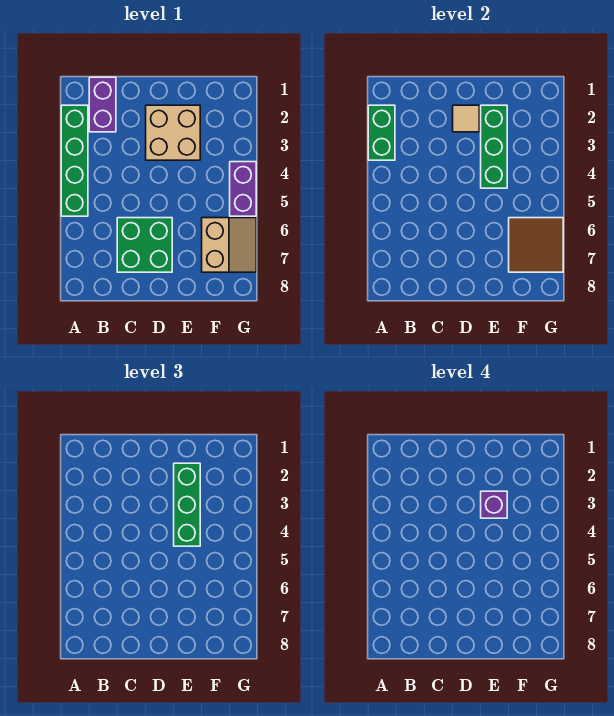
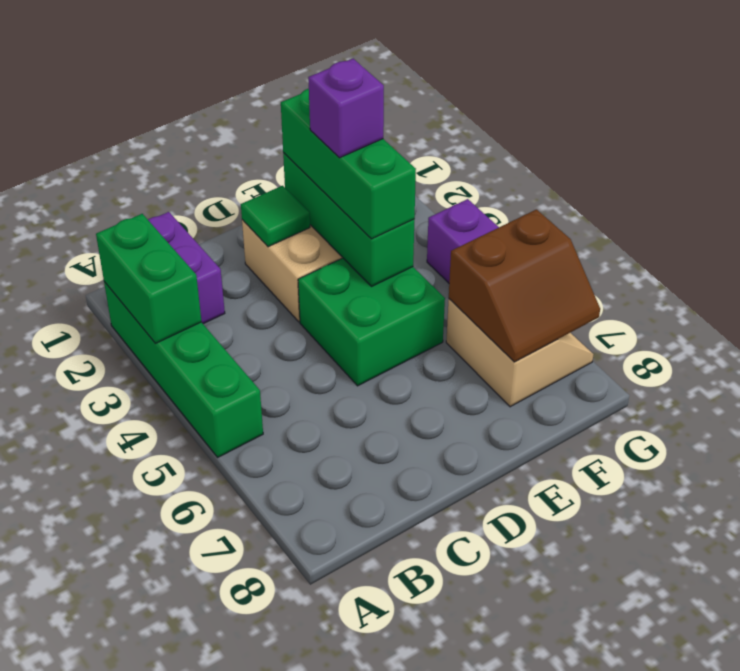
green brick C6:D7 level 1 -> green brick D4:E5 level 1
tan tile D2 level 2 -> green tile D2 level 2
brown tile F6:G7 level 2 -> brown slope F6:G7 level 2 top 6

